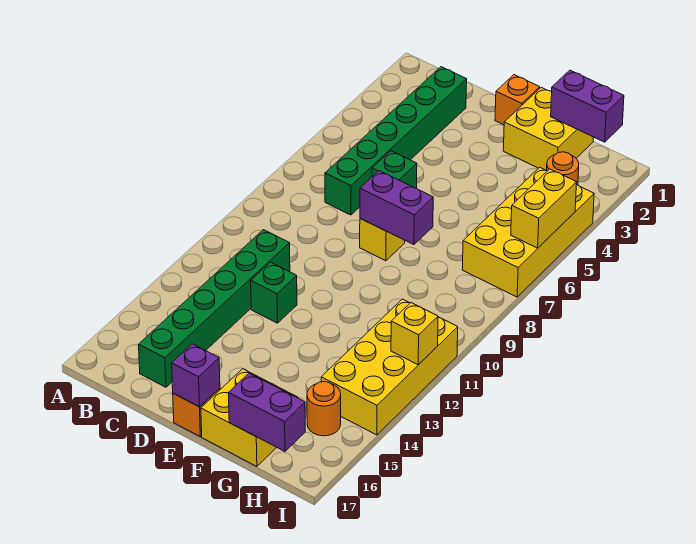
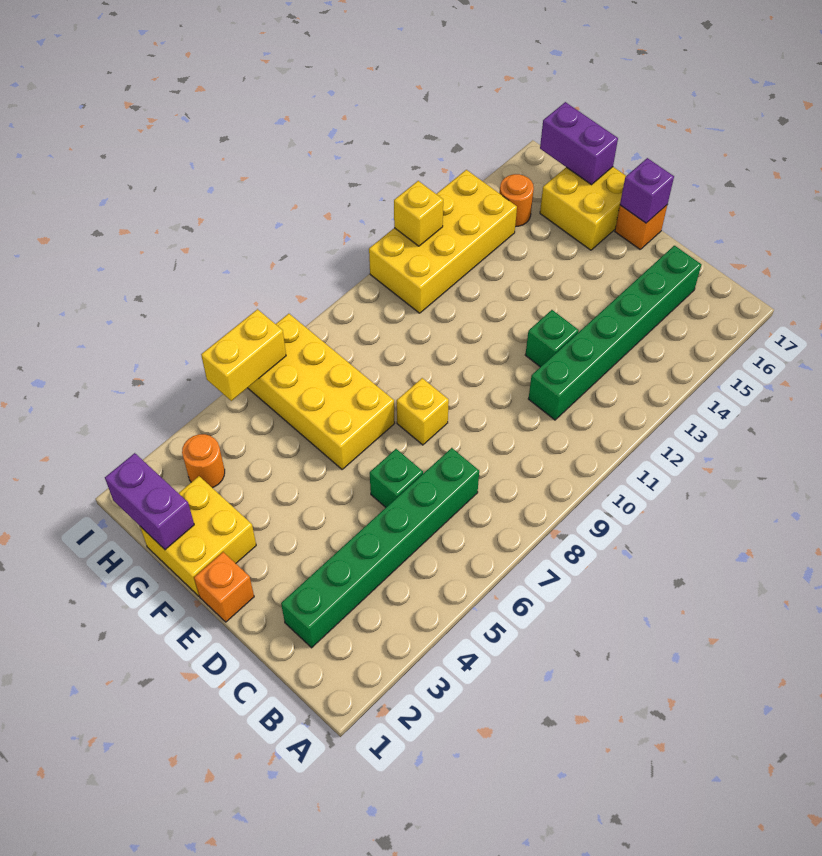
purple brick E8:F8 level 2 -> none
yellow brick H4:I7 level 1 -> yellow brick F6:I7 level 1

